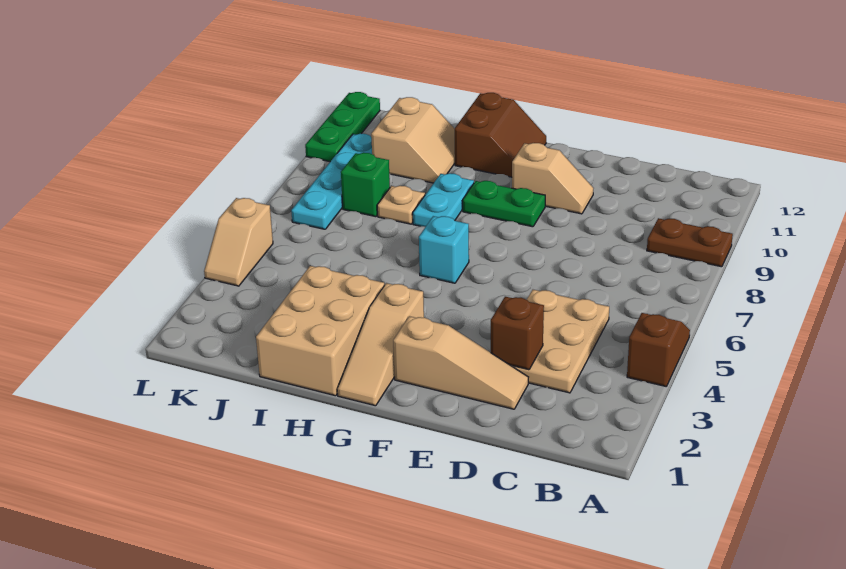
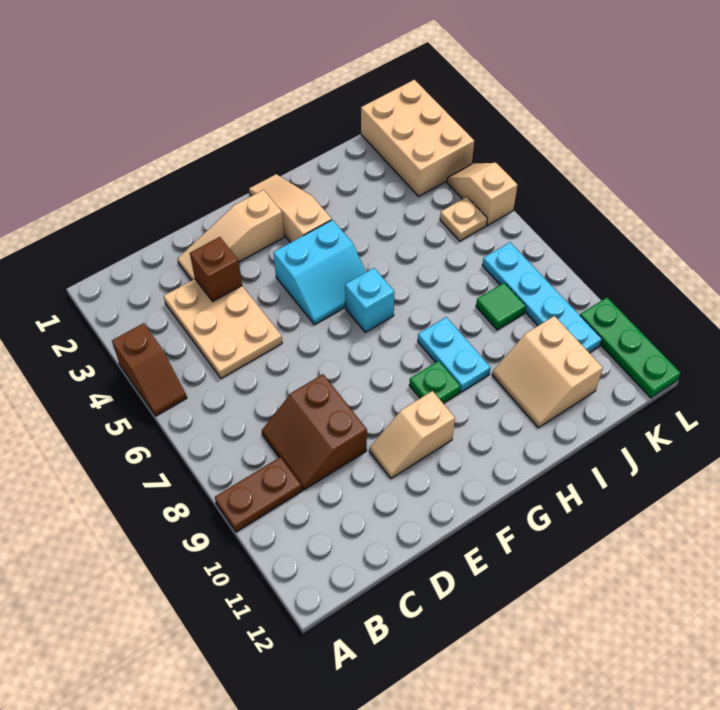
none -> cyan slope F4:G5 level 1 top 4
green plate F9:G9 level 1 -> green plate G9 level 1
brown slope G11:H12 level 1 top H -> brown slope C8:D9 level 1 top D
tan brick H1:I3 level 1 -> tan brick K1:L3 level 1
tan plate I8 level 1 -> tan plate K5 level 1
green brick J8 level 1 -> green tile J8 level 1

